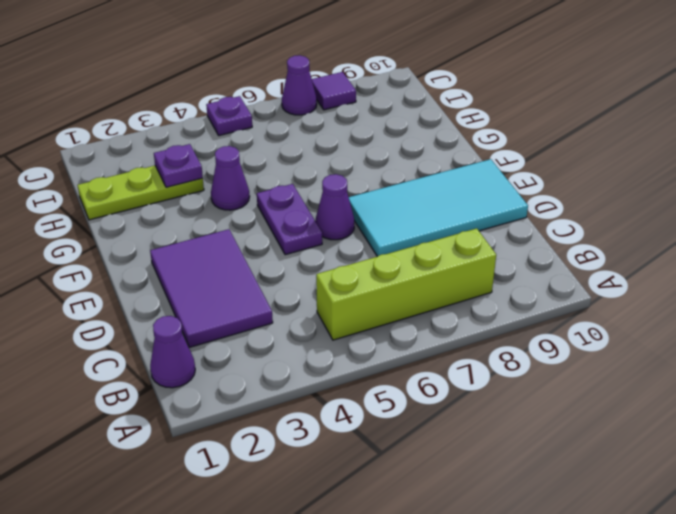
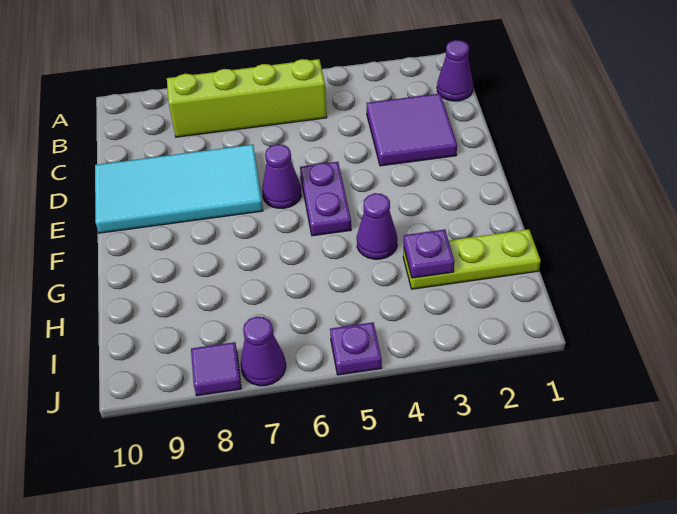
purple tile C2:E3 level 1 -> purple tile C2:D3 level 1

